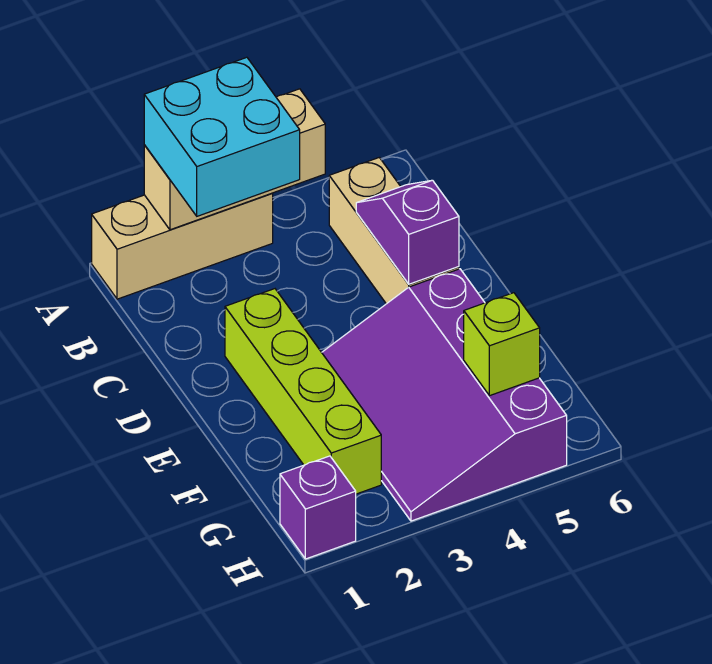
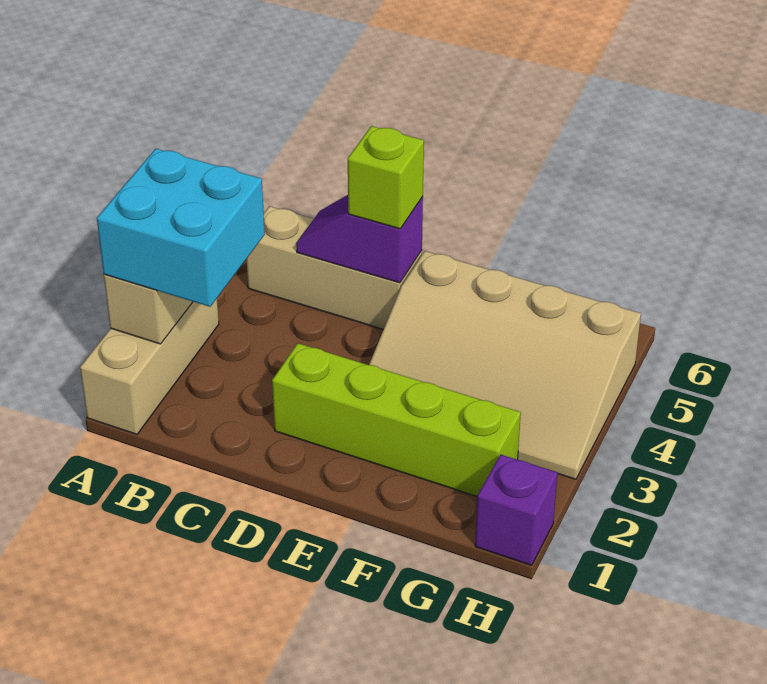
purple slope E3:H5 level 1 top 5 -> tan slope E3:H5 level 1 top 5
lime brick G5 level 2 -> lime brick D5 level 3

